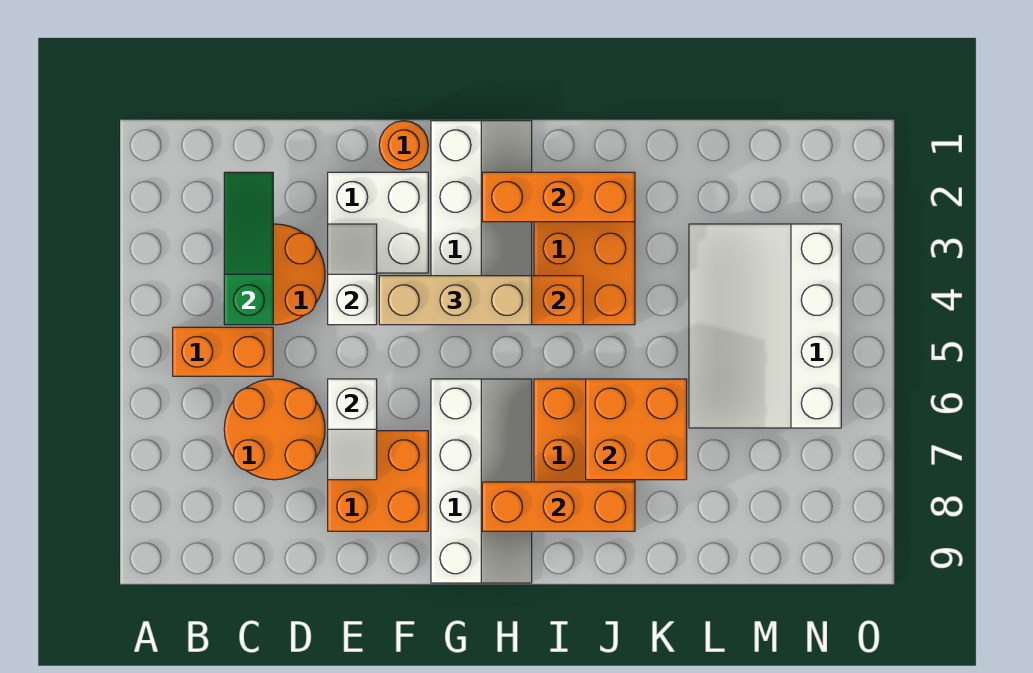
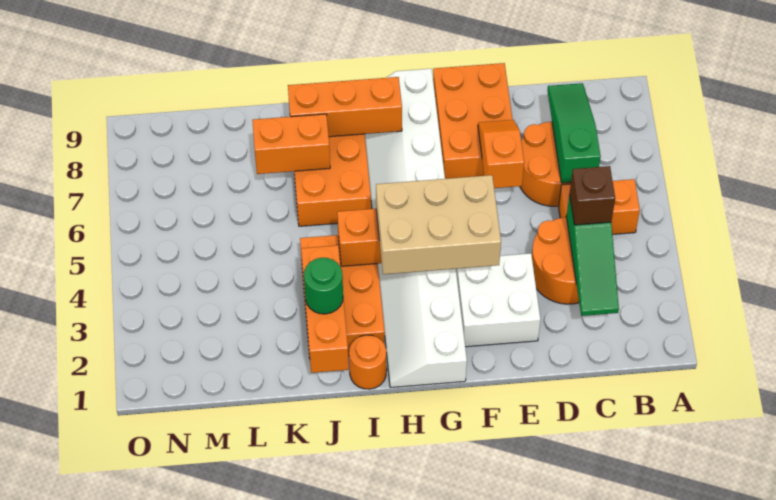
none -> brown brick C4 level 3
none -> green slope C6:C8 level 2 top 6
white slope E3:E4 level 2 top 4 -> none
white slope E6:E7 level 2 top 6 -> orange slope E6:E7 level 2 top 6
orange brick E7:F8 level 1 -> orange brick E7:F9 level 1
orange round brick F1 level 1 -> orange round brick I1 level 1
tan brick F4:H4 level 3 -> tan brick F3:H4 level 3
orange brick H2:J2 level 2 -> orange brick J1:J3 level 2
none -> green round brick J2 level 3
orange brick J6:K7 level 2 -> orange brick J7:K7 level 2
white slope L3:N6 level 1 top N -> none

